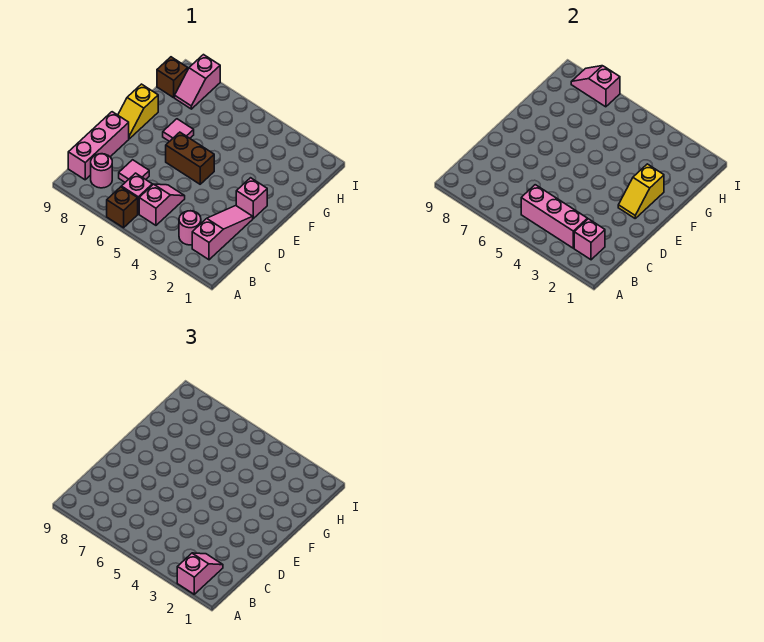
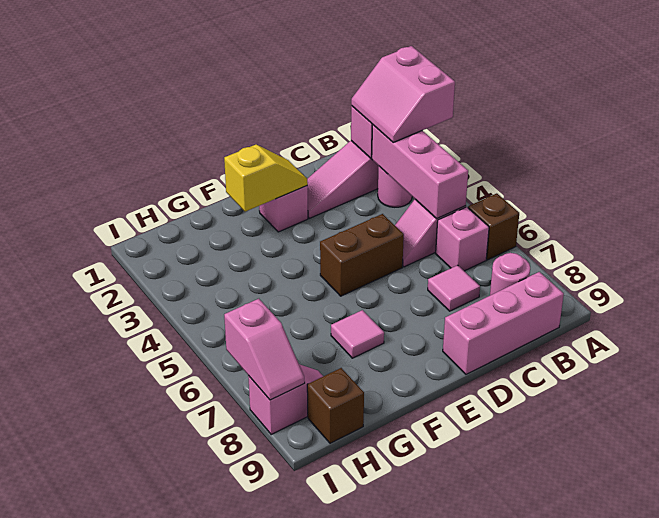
pink slope A2:B2 level 3 top A -> pink slope A2:B3 level 3 top A
brown brick E5:E6 level 1 -> brown brick D5:E5 level 1
yellow slope E9:F9 level 1 top F -> none

